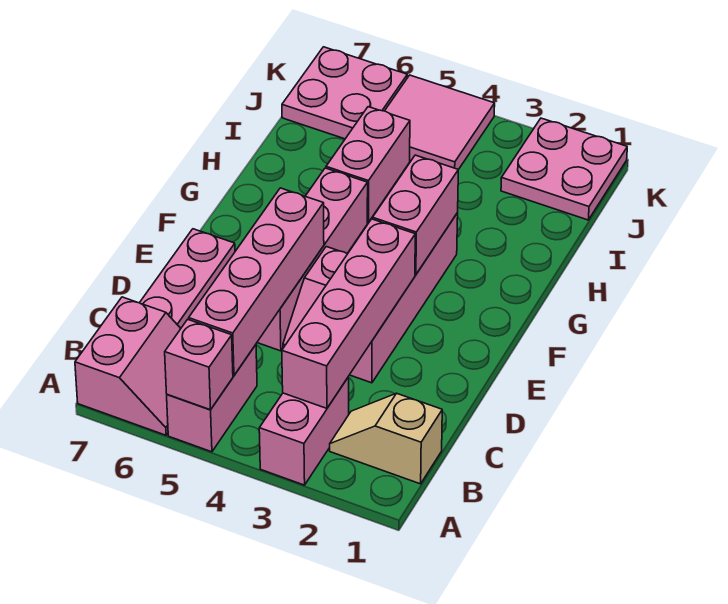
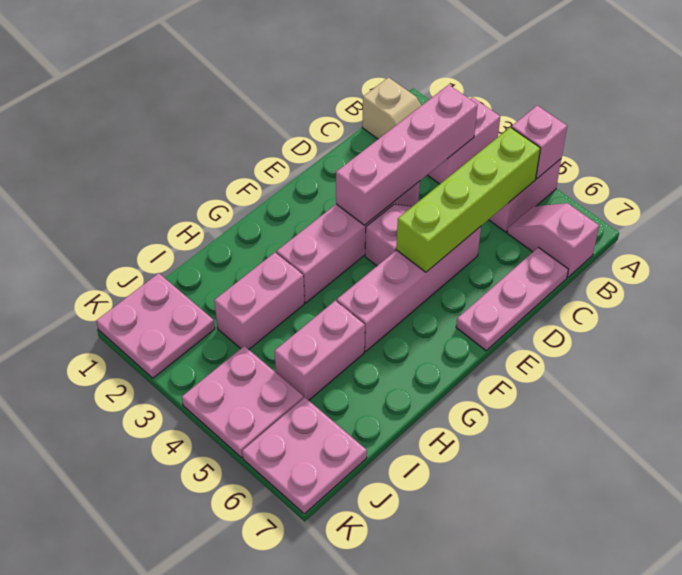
pink slope A6:B7 level 1 top 7 -> pink slope B6:B7 level 1 top 7
pink brick B5:E5 level 2 -> lime brick B5:E5 level 2
pink brick F3:G3 level 2 -> pink brick H3:I3 level 1
pink tile J4:K5 level 1 -> pink plate J4:K5 level 1

